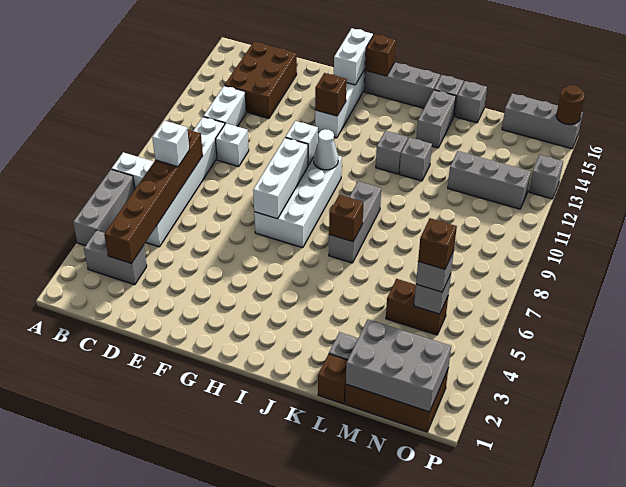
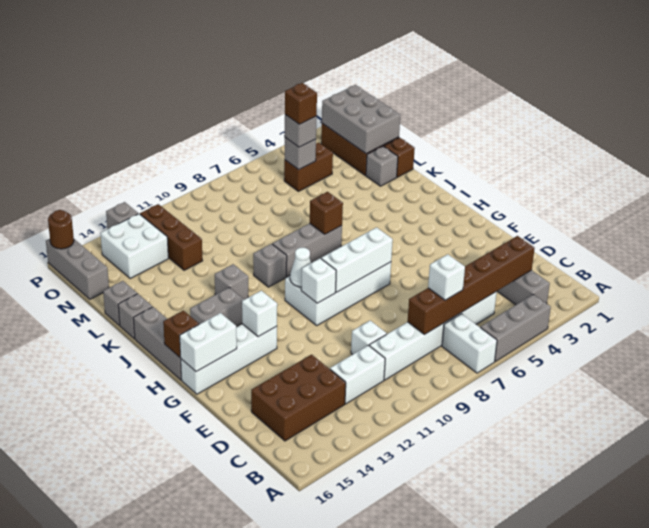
brown brick G13 level 2 -> white brick G13 level 2
grey brick K12 level 1 -> grey brick J10 level 1
grey brick K14:K15 level 1 -> grey brick I13:I14 level 1
brown brick M5:N5 level 1 -> brown brick N4:N5 level 1
grey brick M12:O12 level 1 -> brown brick M12:O12 level 1
none -> white brick N13:O14 level 1

